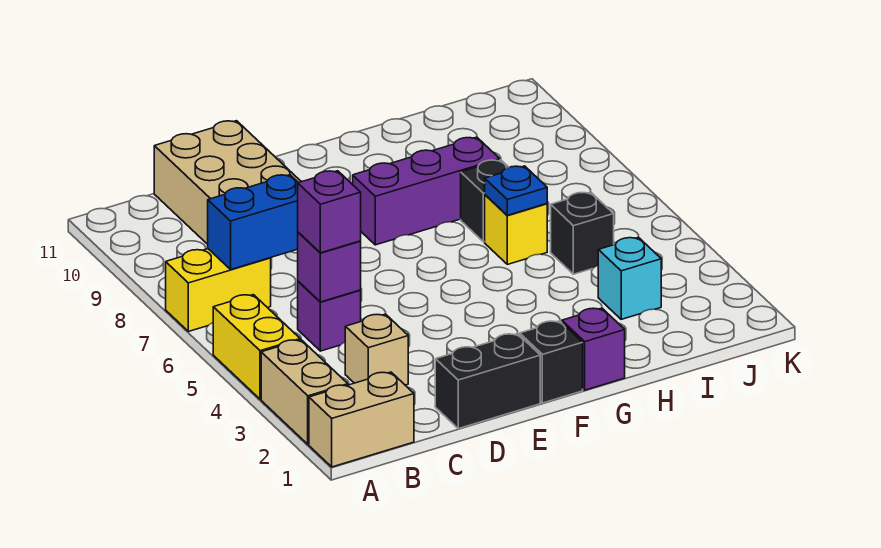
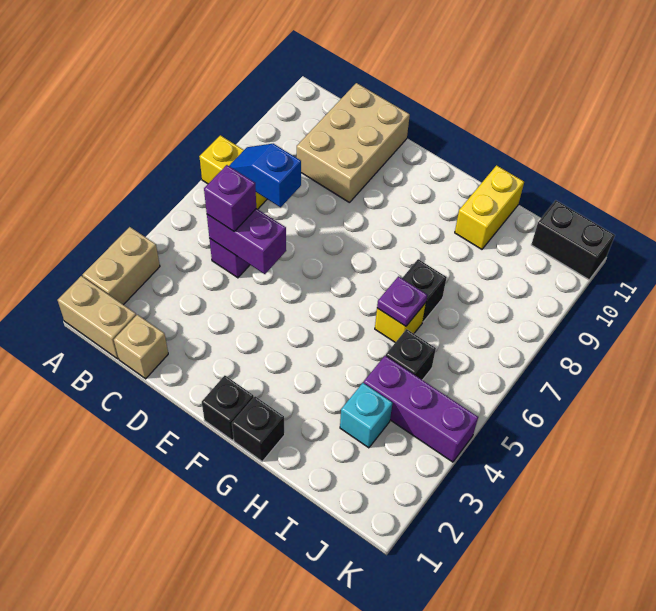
yellow brick A4:A5 level 1 -> yellow brick H10:H11 level 1
blue brick B7:C7 level 2 -> blue slope B7:C7 level 2 top C
tan brick C3 level 1 -> tan brick C1 level 1
purple brick C5 level 2 -> purple brick C5:D5 level 2
black brick D1:E1 level 1 -> black brick J11:K11 level 1
purple brick F8:H8 level 1 -> purple brick I4:K4 level 1
purple brick G1 level 1 -> black brick G1 level 1
blue plate H6 level 2 -> purple plate H6 level 2

